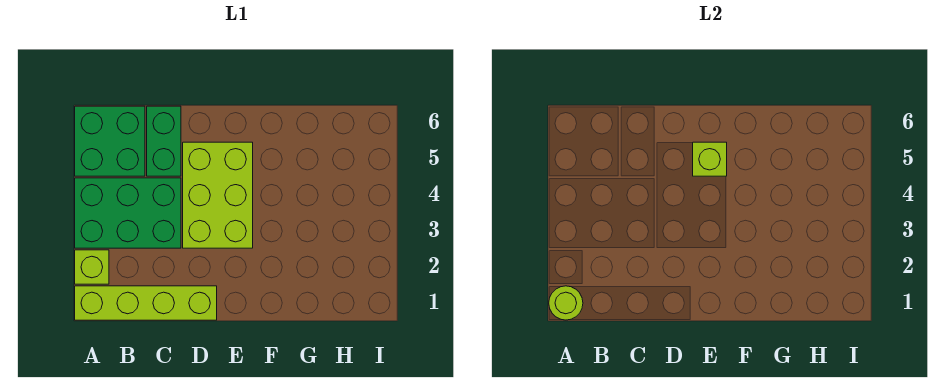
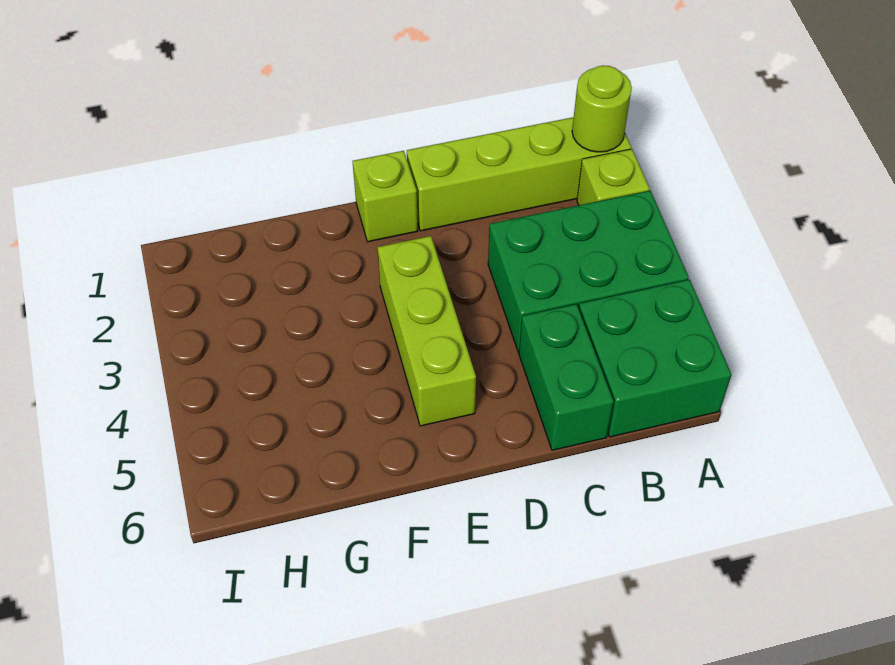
lime brick D3:E5 level 1 -> lime brick E3:E5 level 1
lime brick E5 level 2 -> lime brick E1 level 1

